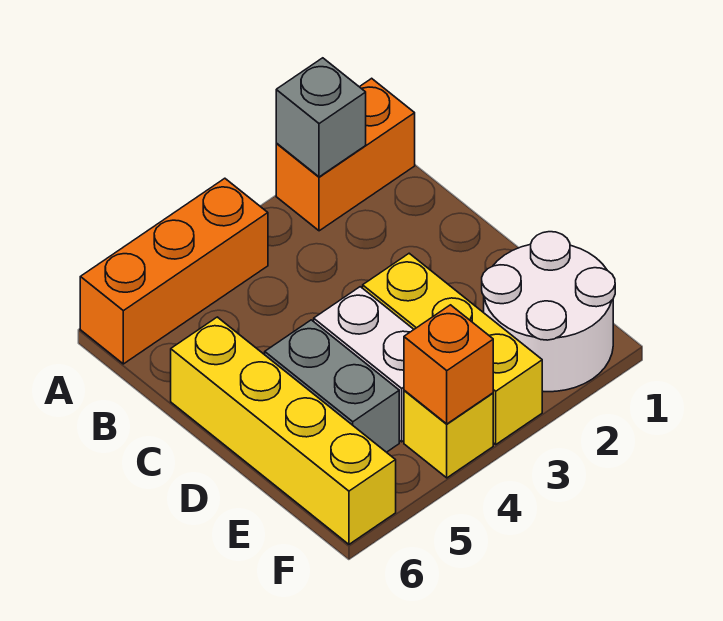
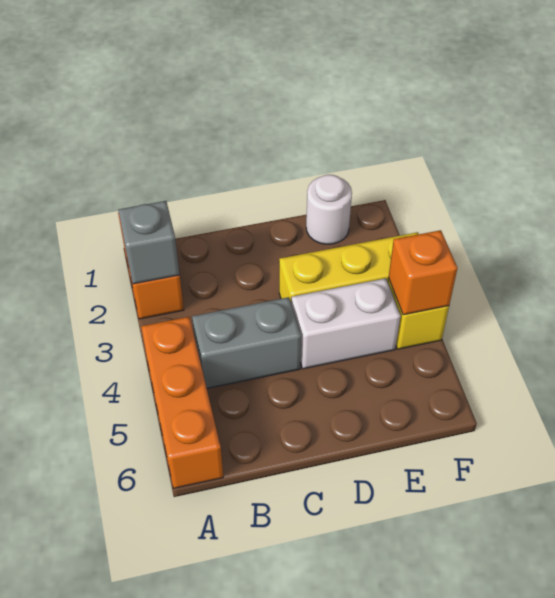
yellow brick C6:F6 level 1 -> none
grey brick D5:E5 level 1 -> grey brick B4:C4 level 1
white round brick E1:F2 level 1 -> white round brick E1 level 1

